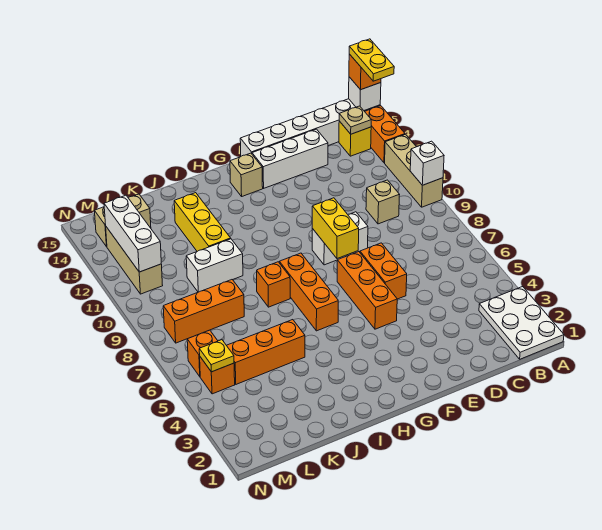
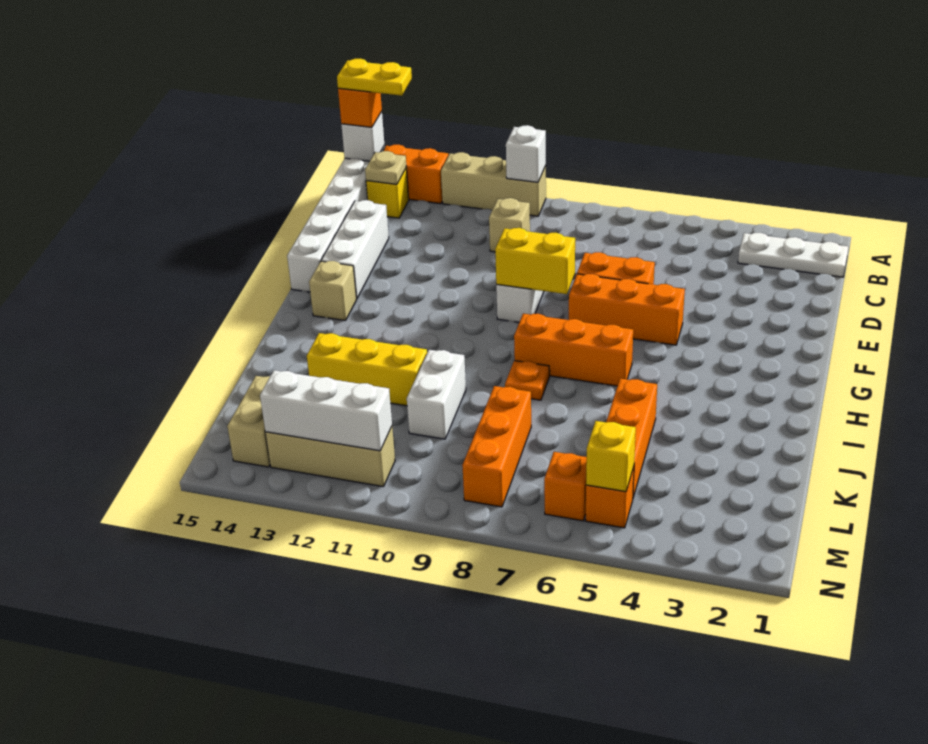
white plate A1:B3 level 1 -> white plate B1:B3 level 1
orange brick I8 level 1 -> orange plate I8 level 1
yellow plate M5 level 2 -> yellow brick M5 level 2

